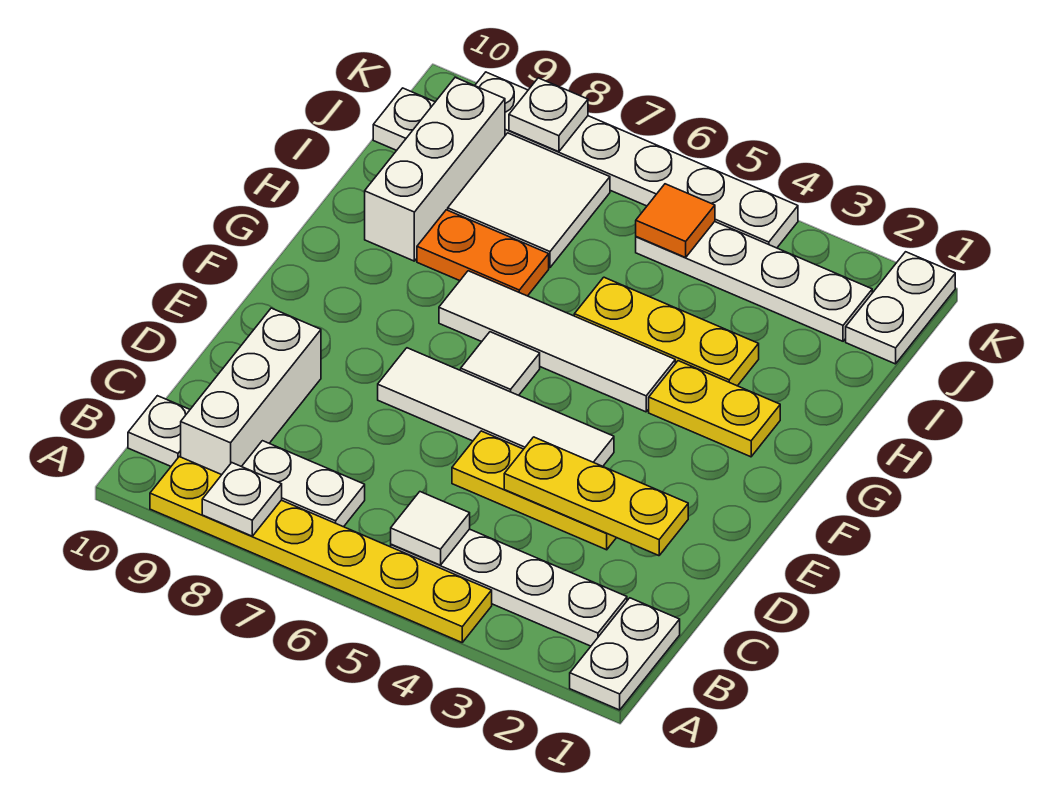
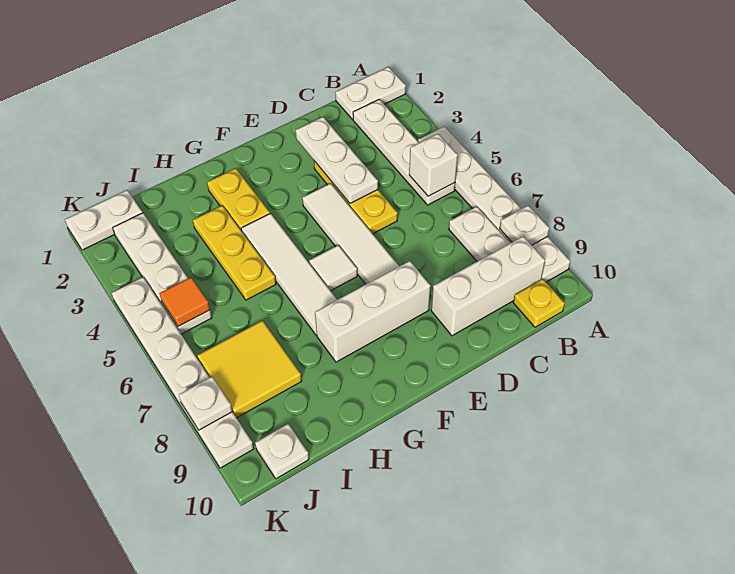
yellow plate A4:A9 level 1 -> white plate A4:A9 level 1
white tile B5 level 2 -> white brick B5 level 2
white plate B10 level 1 -> yellow plate B10 level 1
yellow plate D2:D4 level 2 -> white plate D2:D4 level 2
orange plate H7:H8 level 1 -> none
white brick H9:J9 level 1 -> white brick E8:G8 level 1
white tile I7:J8 level 1 -> yellow tile I7:J8 level 1

